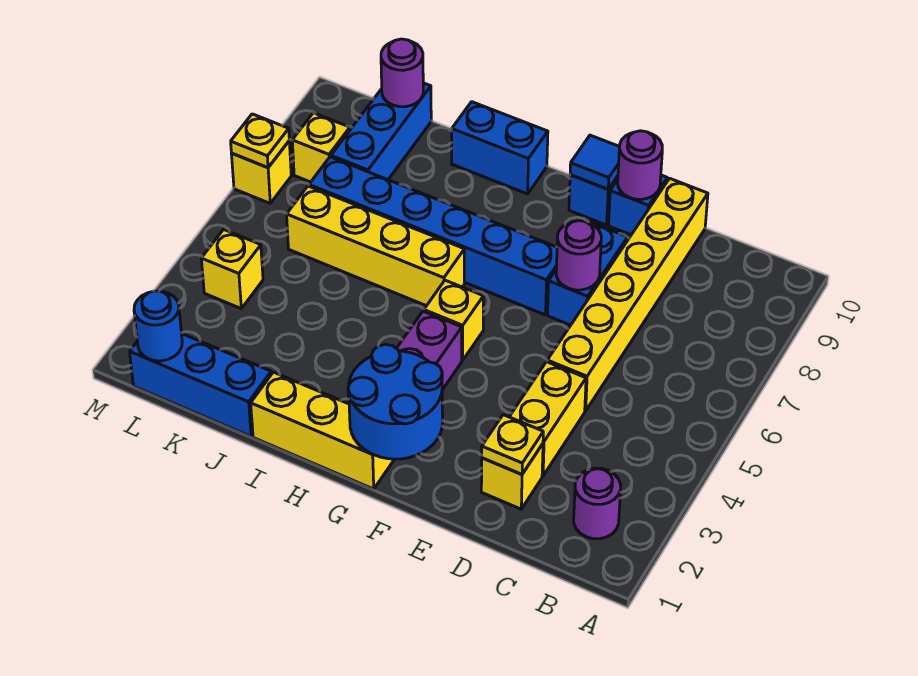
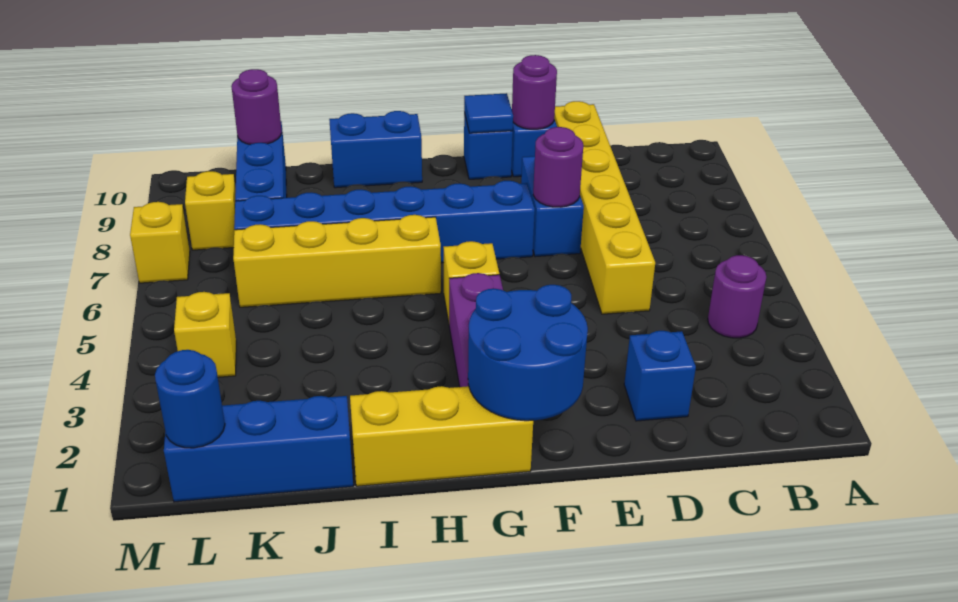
purple round brick B2 level 1 -> purple round brick B4 level 1
yellow brick D2 level 1 -> blue brick D2 level 1
yellow plate D2 level 2 -> none
yellow brick D3:D4 level 1 -> none
yellow plate M7 level 2 -> none

